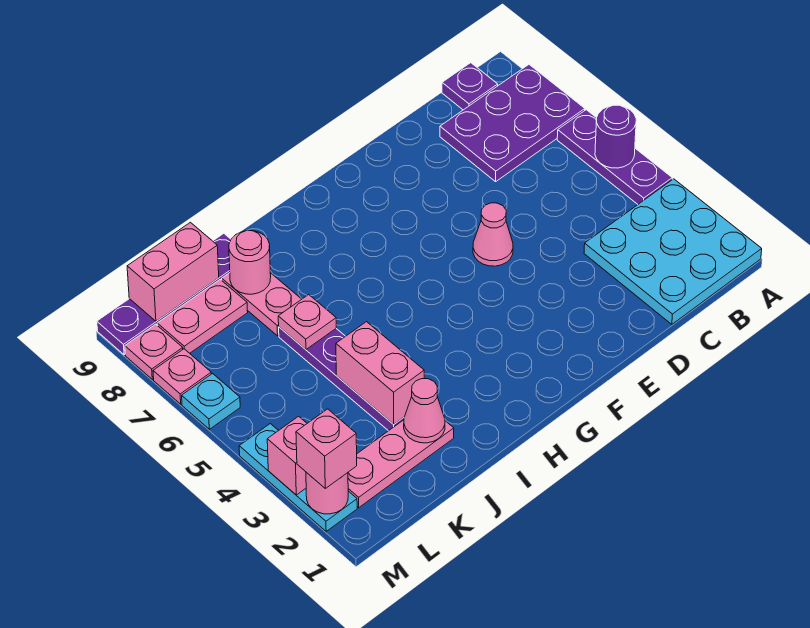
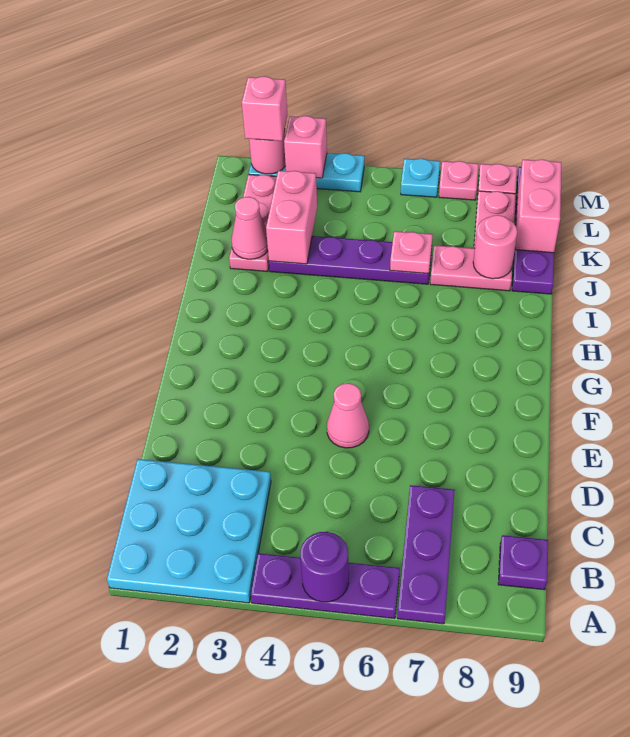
purple plate A7:C8 level 1 -> purple plate A7:C7 level 1
pink brick J3:J4 level 2 -> pink brick J3:K3 level 2

